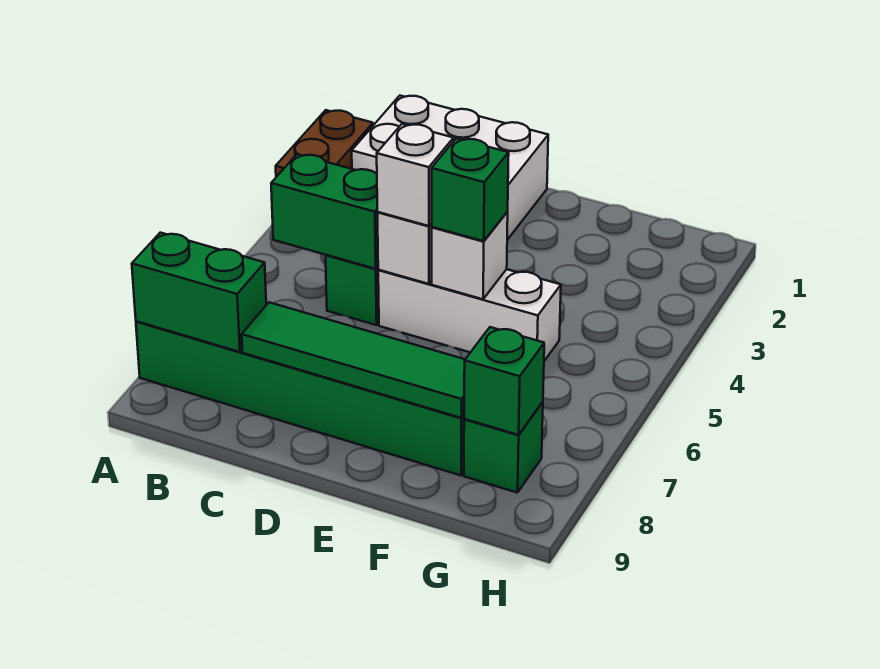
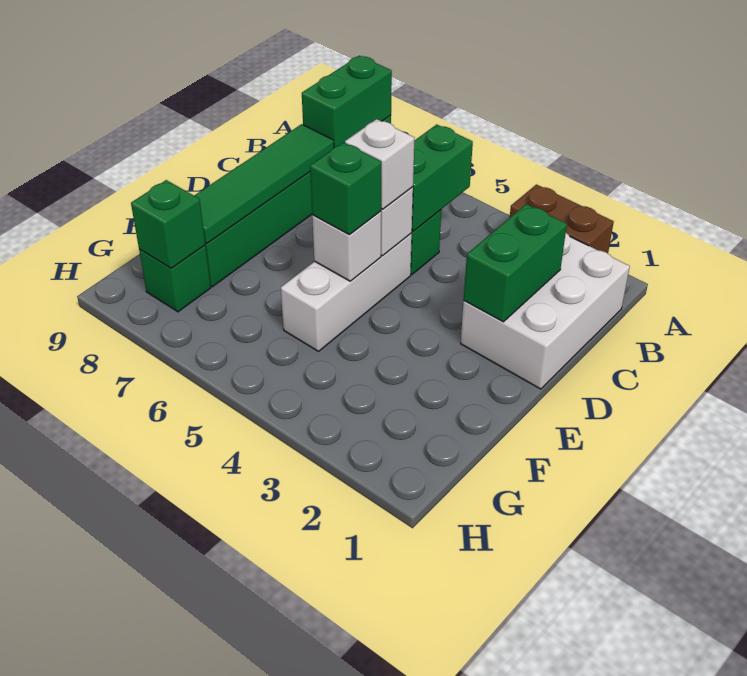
none -> green brick C2:D2 level 2

